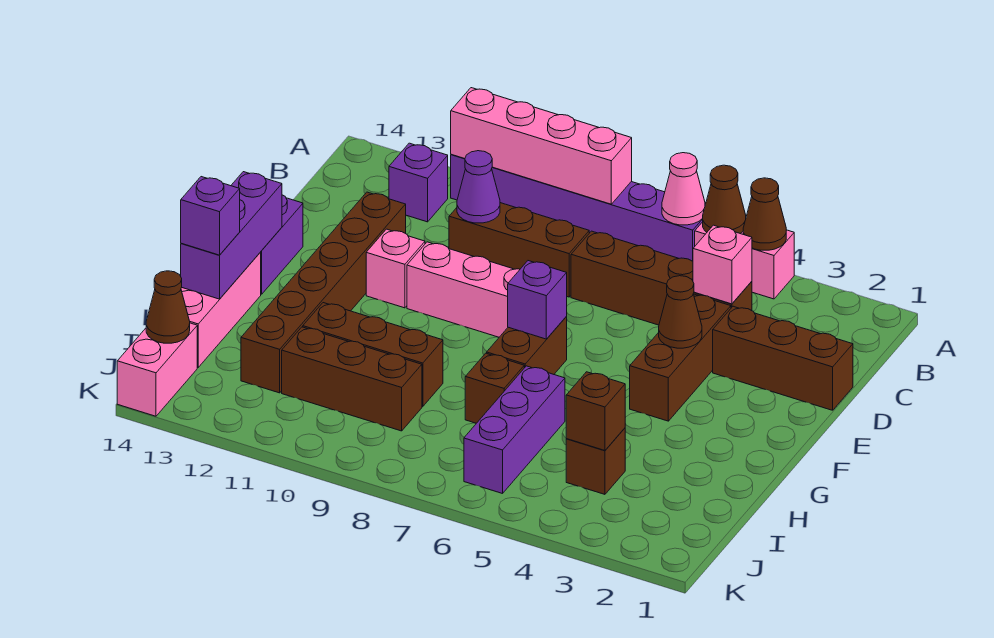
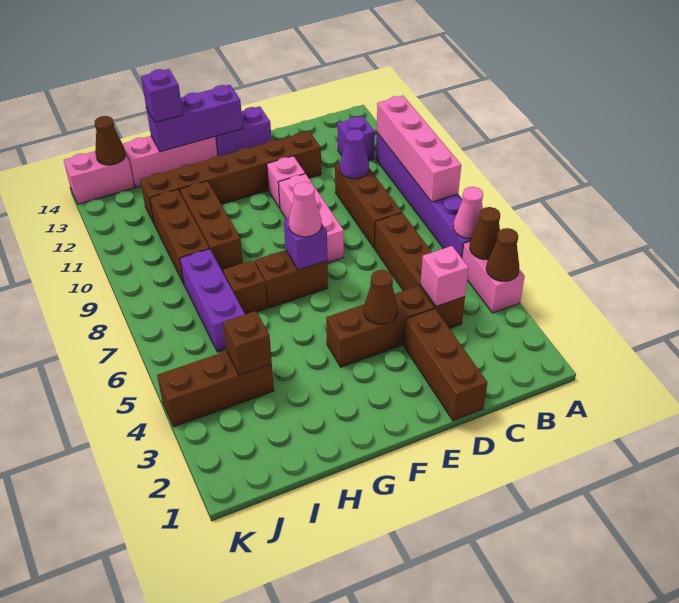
none -> pink cone F7 level 3
purple brick H6:J6 level 1 -> purple brick I6:I8 level 1
brown brick I4 level 1 -> brown brick I4:K4 level 1

